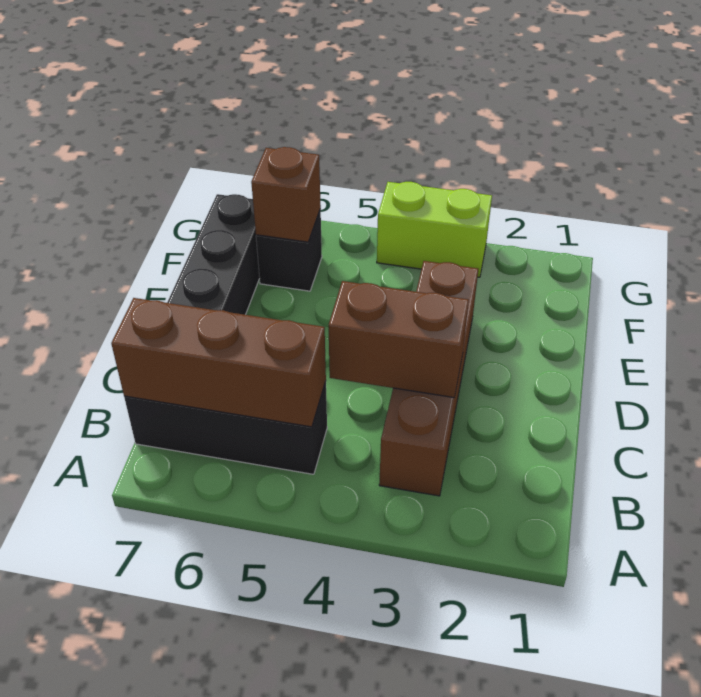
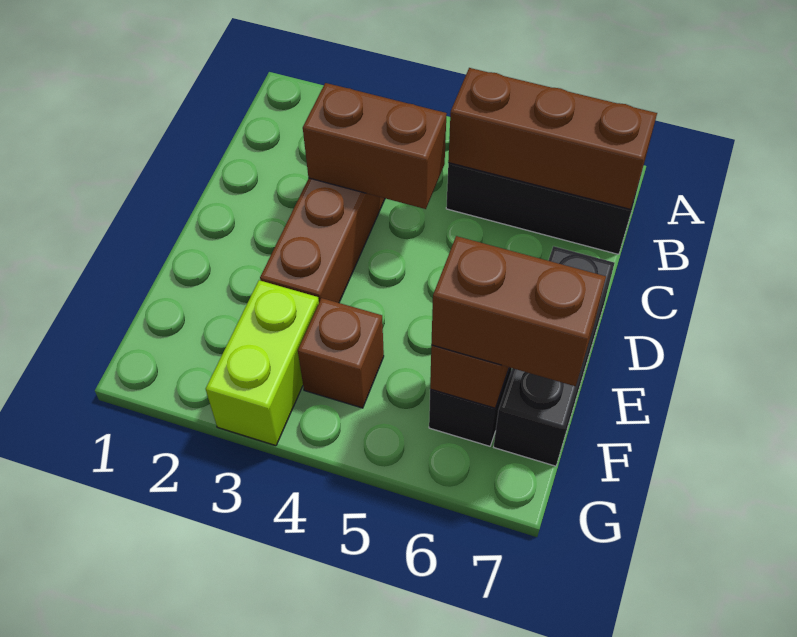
none -> brown brick F4 level 1
none -> brown brick F6:F7 level 3
lime brick G3:G4 level 1 -> lime brick F3:G3 level 1

